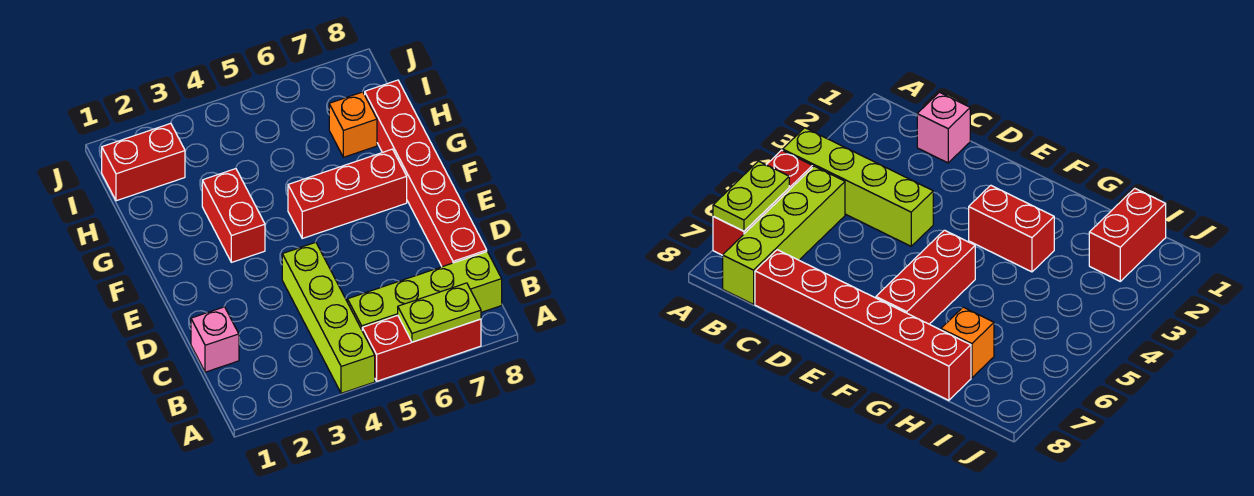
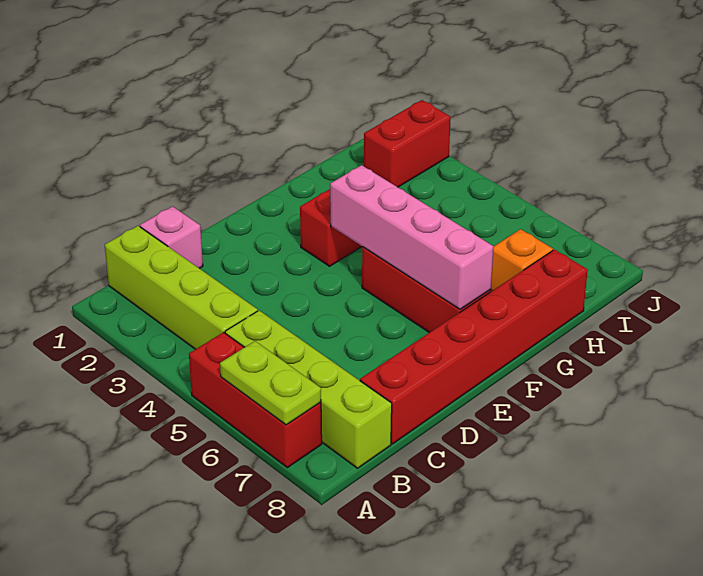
lime brick A4:D4 level 1 -> lime brick B1:B4 level 1
none -> pink brick F4:F7 level 2
red brick I1:I2 level 1 -> red brick I2:J2 level 1

